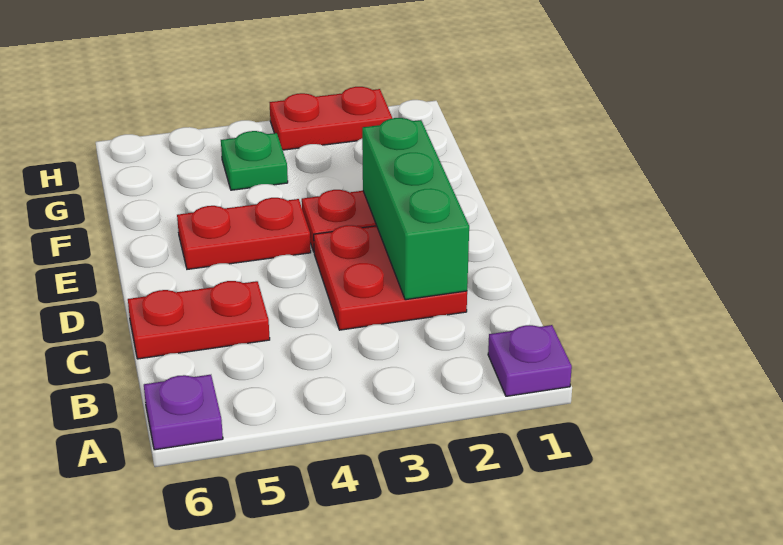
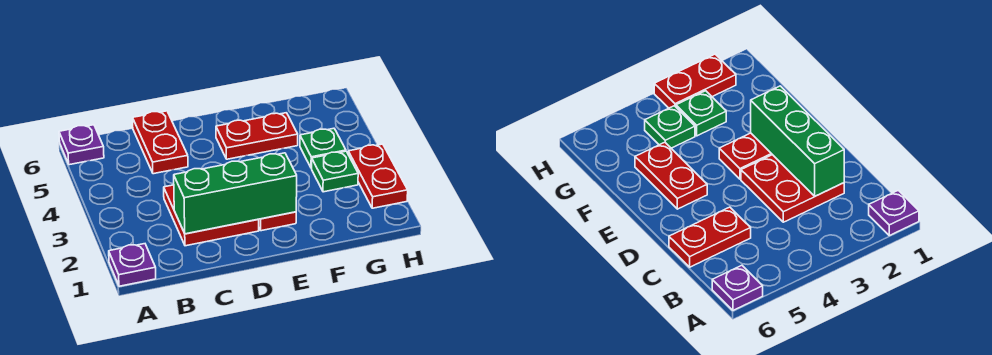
red plate E4:E5 level 1 -> red plate E5:F5 level 1
none -> green plate G3 level 1

